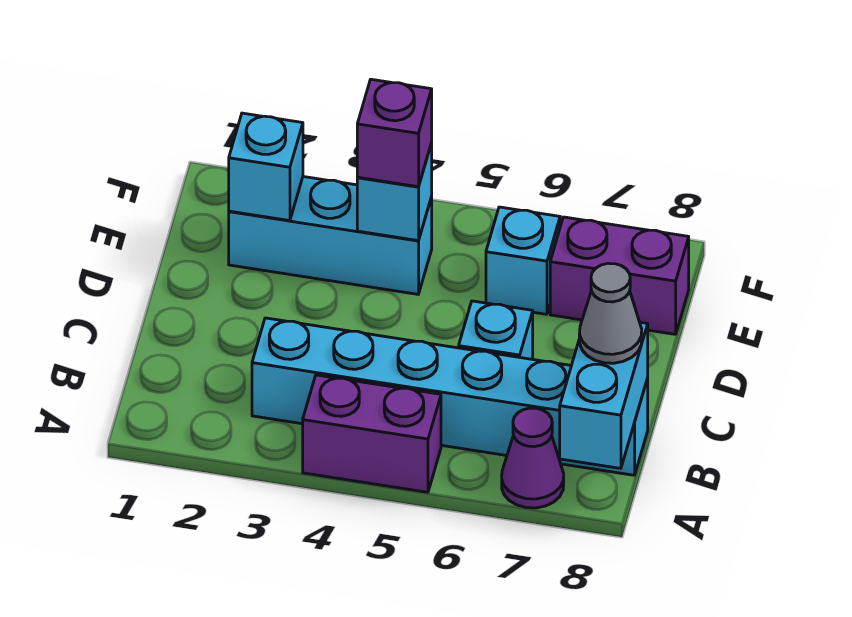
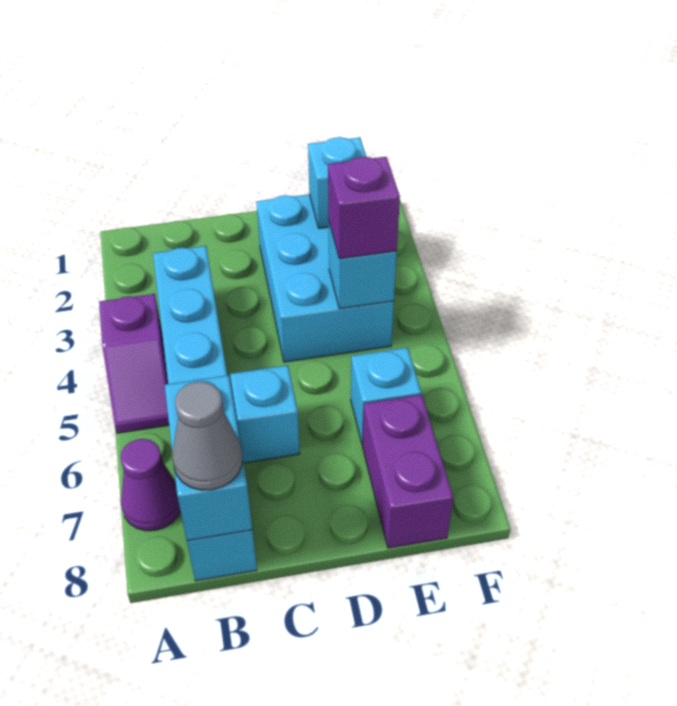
purple brick A4:A5 level 1 -> purple slope A4:A5 level 1 top 4
cyan brick A8:B8 level 2 -> cyan brick B7:B8 level 2
cyan brick E2:E4 level 1 -> cyan brick D2:E4 level 1

